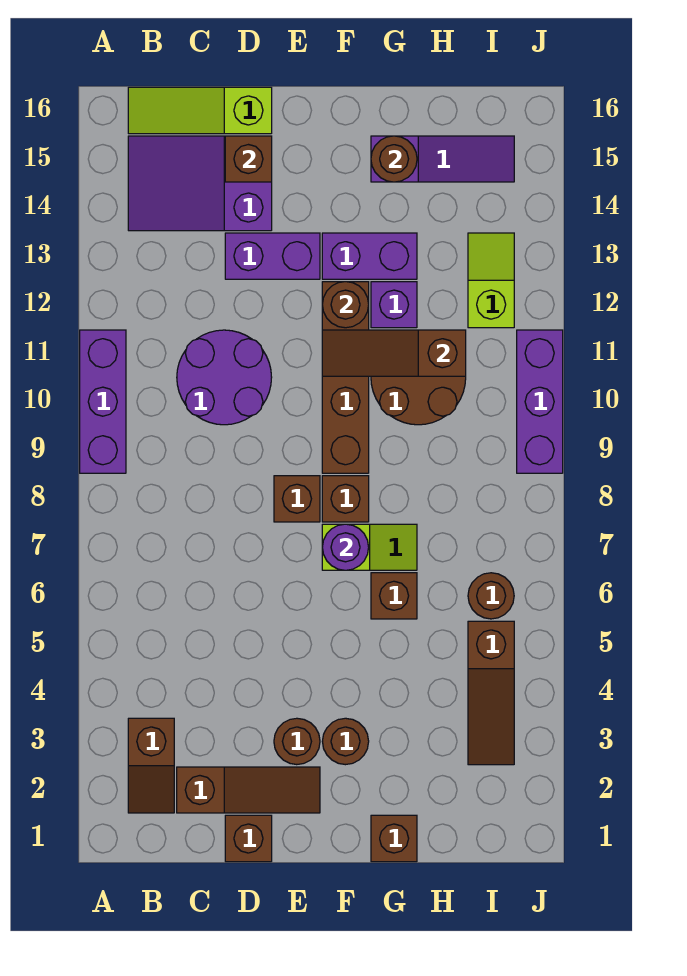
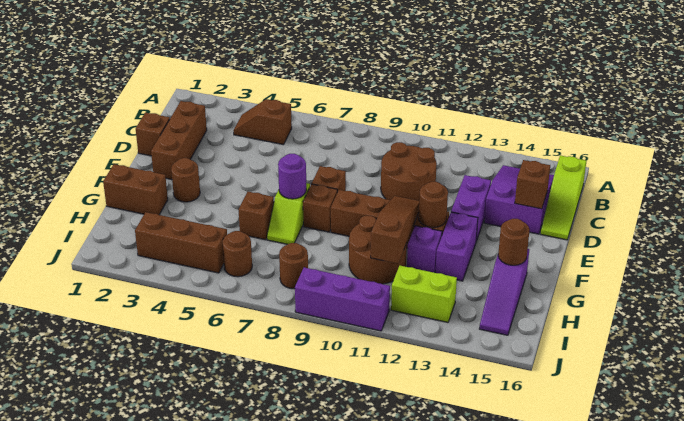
purple brick A9:A11 level 1 -> none
brown slope B2:B3 level 1 top 3 -> brown slope B4:B5 level 1 top 5
lime slope B16:D16 level 1 top D -> lime slope B16:D16 level 1 top B
brown slope C2:E2 level 1 top C -> brown brick C2:E2 level 1
purple round brick C10:D11 level 1 -> brown round brick C10:D11 level 1
brown round brick E3 level 1 -> brown round brick I8 level 1
brown brick G1 level 1 -> brown brick G1:G2 level 1
brown slope I3:I5 level 1 top 5 -> brown brick I3:I5 level 1
lime slope I12:I13 level 1 top 12 -> lime brick I12:I13 level 1

